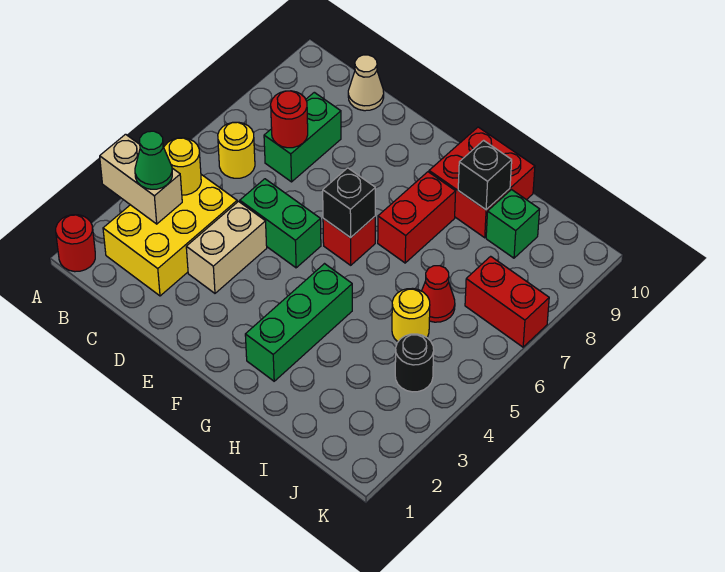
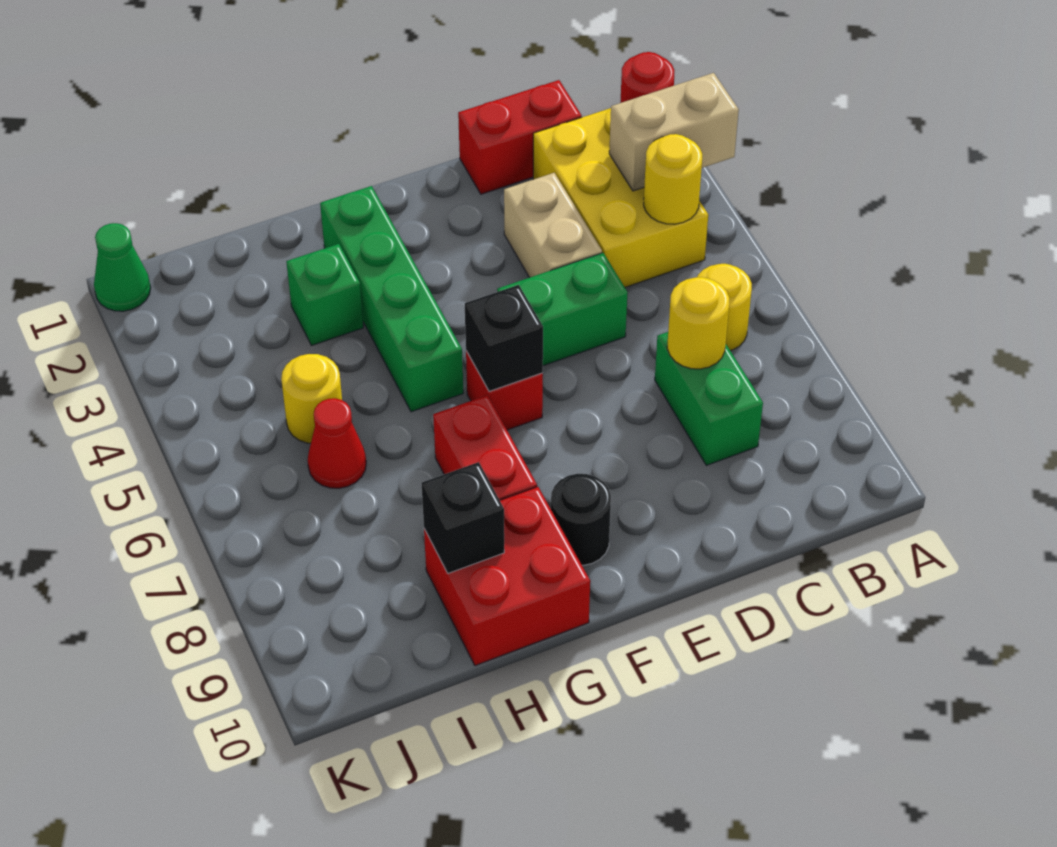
green cone B3 level 3 -> green cone K1 level 1
red round brick C7 level 2 -> yellow round brick C7 level 2
tan cone C10 level 1 -> none
green brick G2:G4 level 1 -> green brick G2:G5 level 1
green brick I9 level 1 -> green brick H3 level 1
black round brick J4 level 1 -> black round brick F9 level 1
red brick J7:K7 level 1 -> red brick C1:D1 level 1

